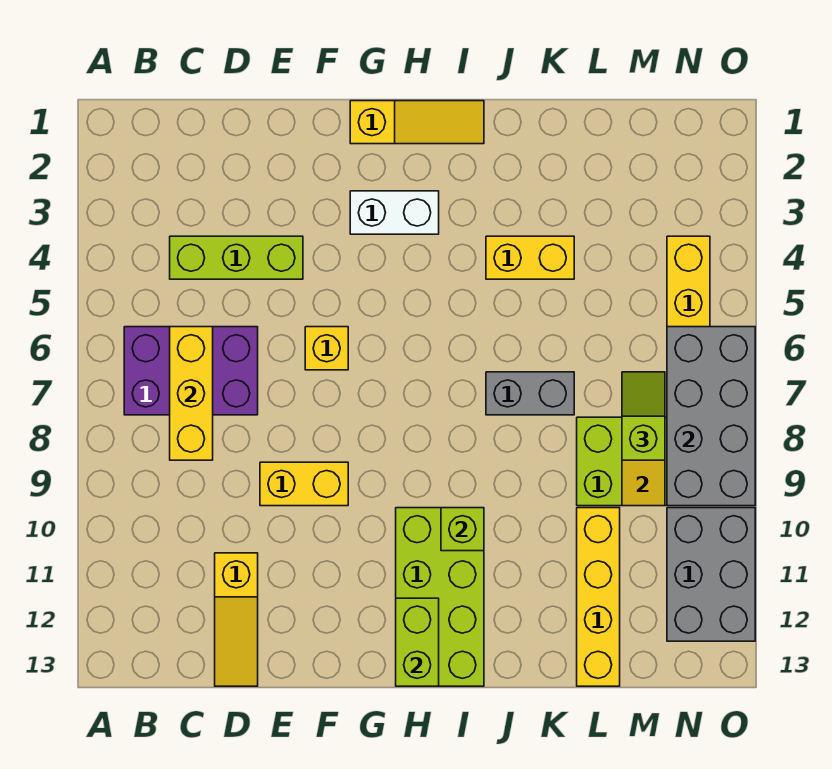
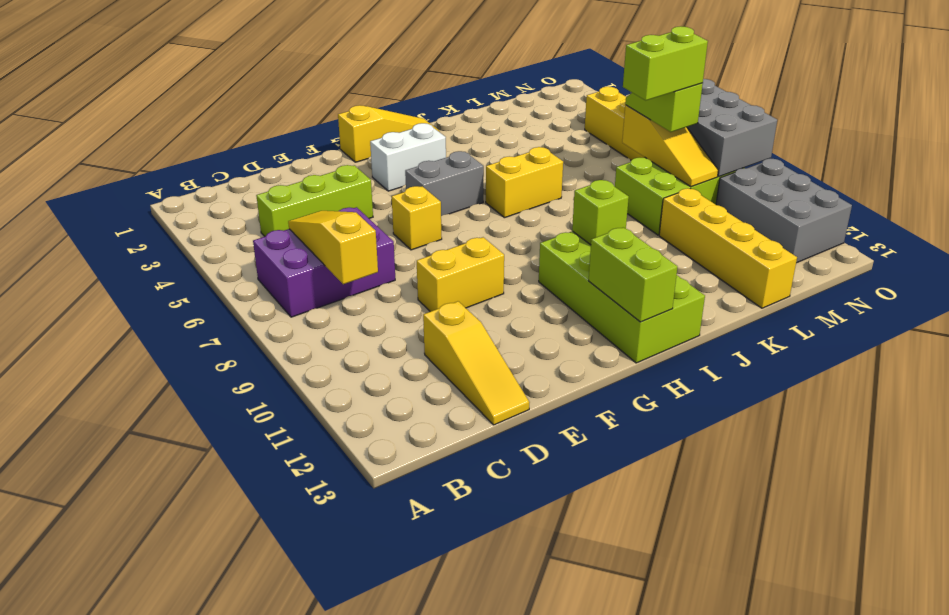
yellow brick C6:C8 level 2 -> yellow slope C6:C8 level 2 top 8
yellow brick J4:K4 level 1 -> yellow brick I6:J6 level 1
grey brick J7:K7 level 1 -> grey brick G5:H5 level 1
none -> lime brick L8:M8 level 4

